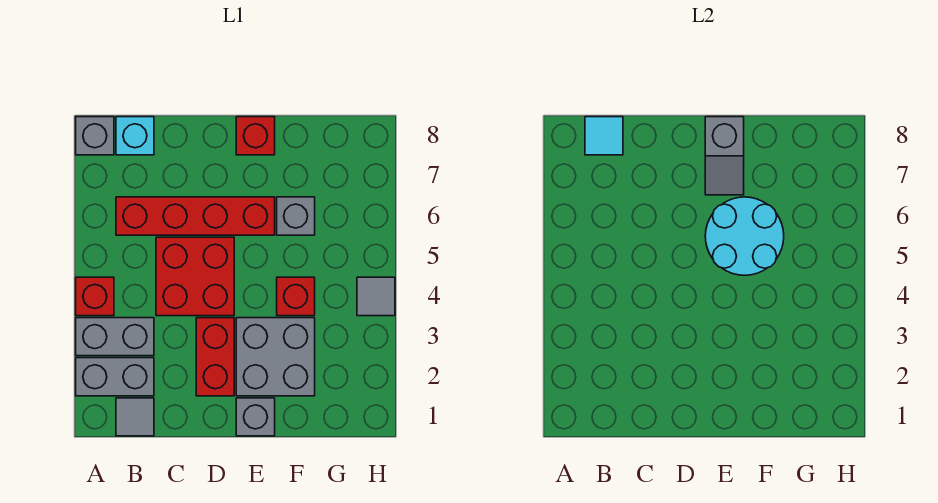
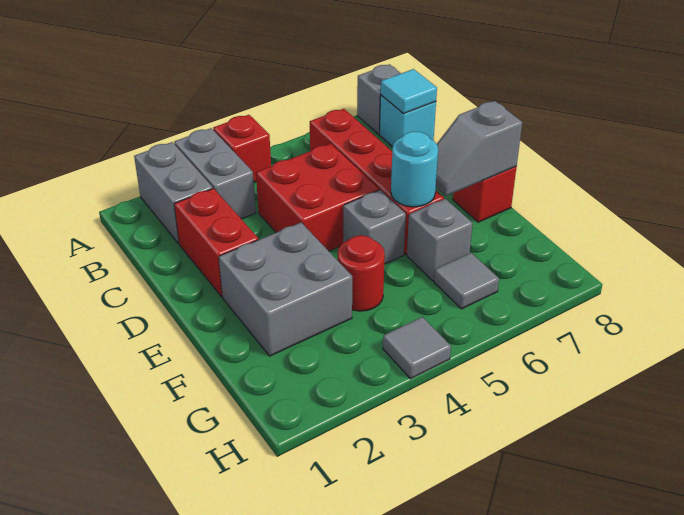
grey tile B1 level 1 -> grey tile G6 level 1
red brick D2:D3 level 1 -> red brick C2:D2 level 1
grey brick E1 level 1 -> grey brick E5 level 1
cyan round brick E5:F6 level 2 -> cyan round brick E6 level 2
red brick F4 level 1 -> red round brick F4 level 1

